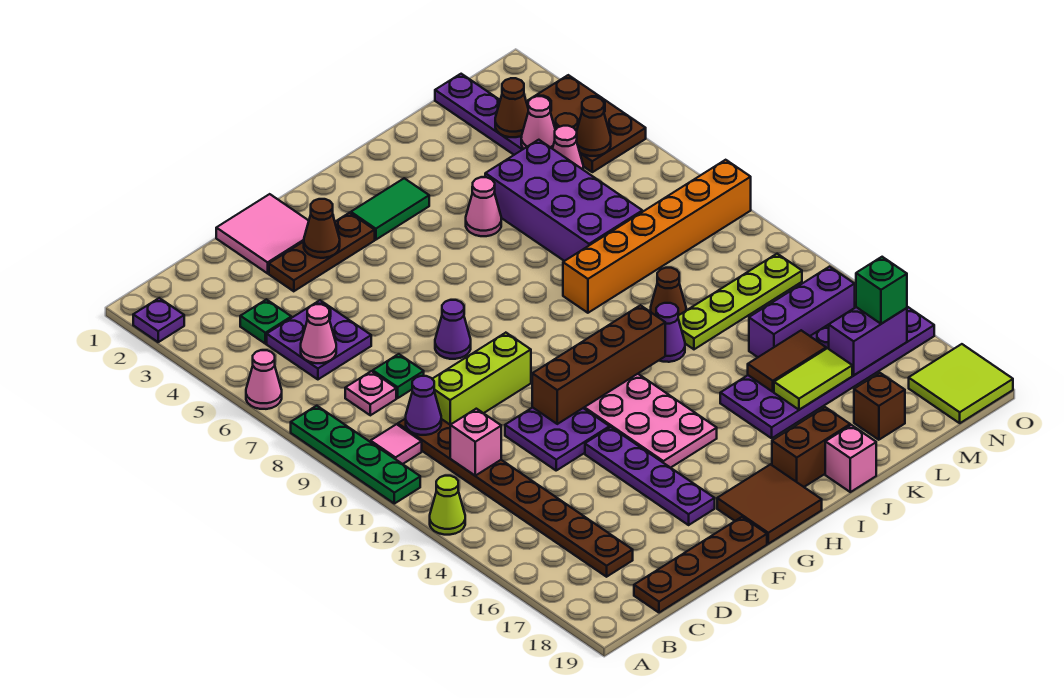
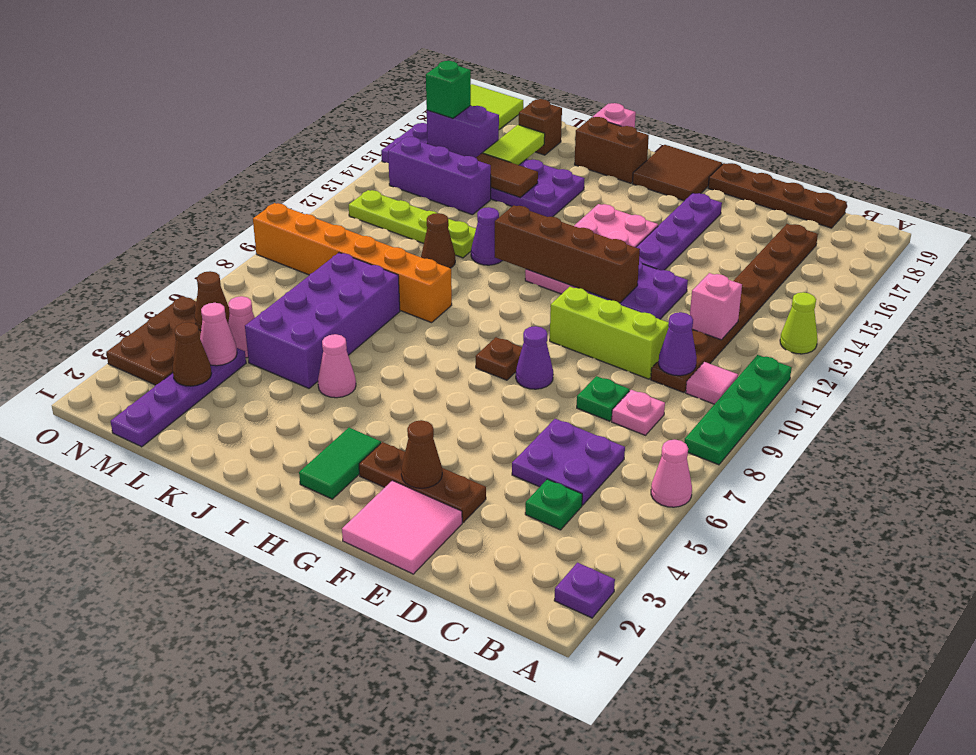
pink cone C6 level 2 -> none
none -> brown plate G8 level 1
green tile H3:I3 level 1 -> green tile H2:H3 level 1
lime tile K16:L16 level 2 -> lime tile L16:L17 level 2

